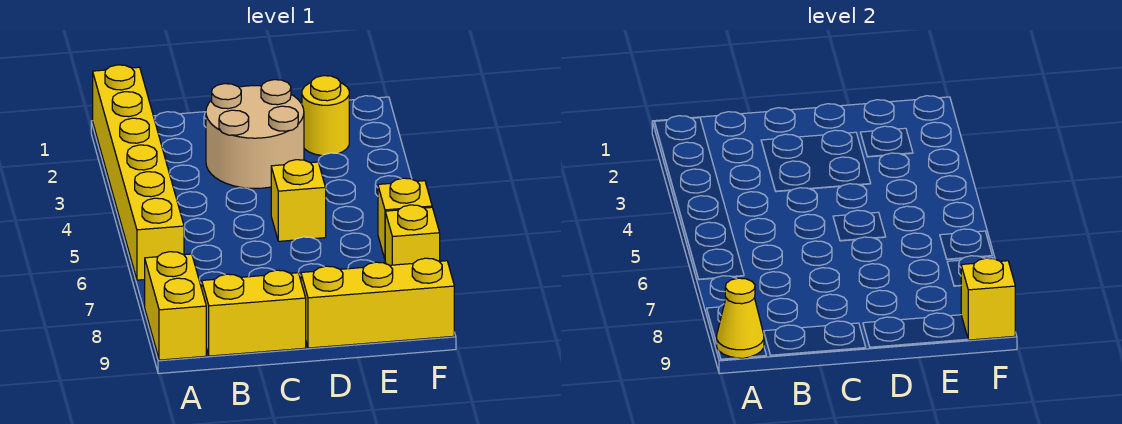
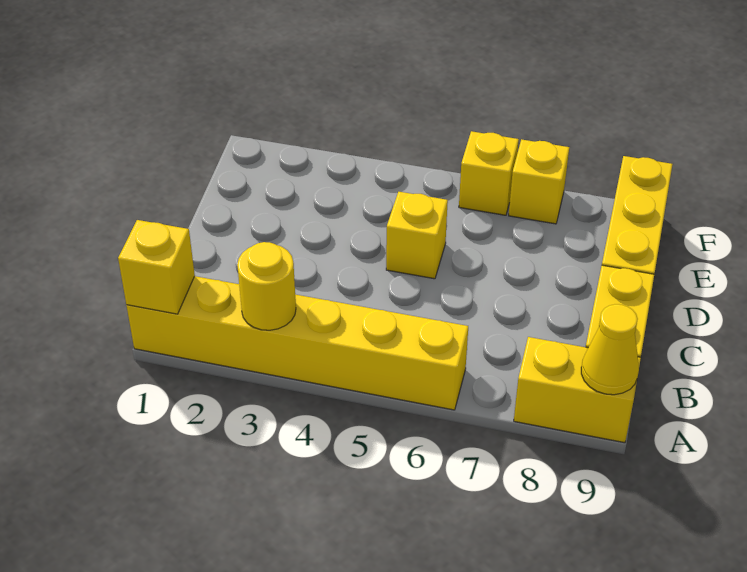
tan round brick C2:D3 level 1 -> none
yellow round brick E2 level 1 -> yellow round brick A3 level 2
yellow brick F9 level 2 -> yellow brick A1 level 2

